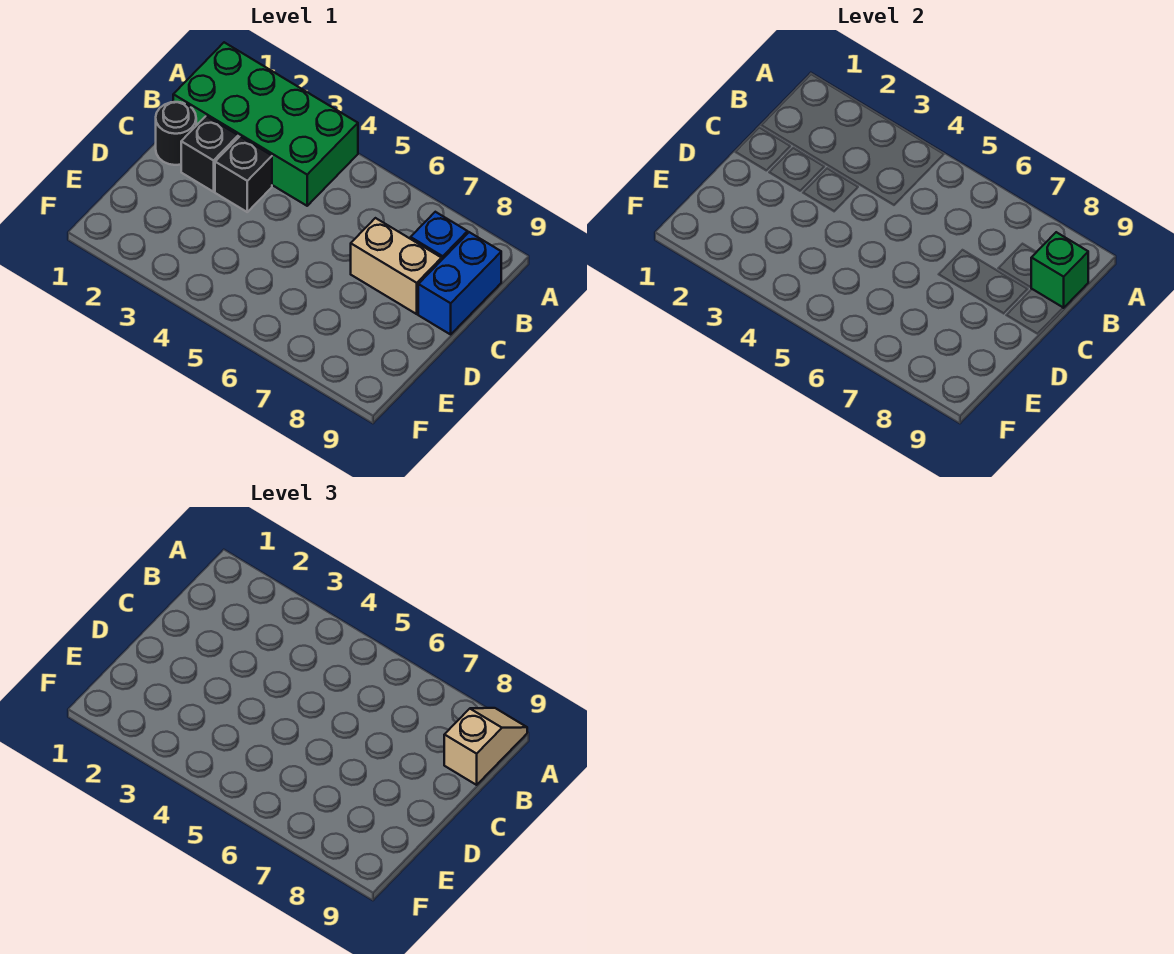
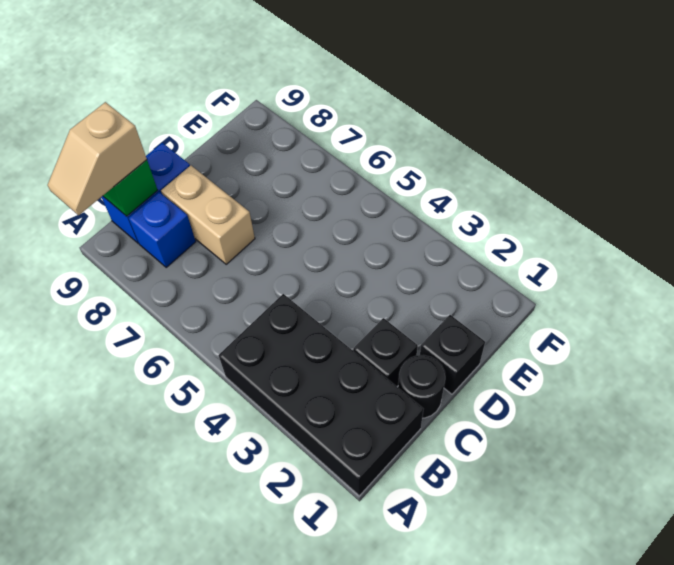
green brick A1:B4 level 1 -> black brick A1:B4 level 1
black brick C3 level 1 -> black brick D1 level 1

